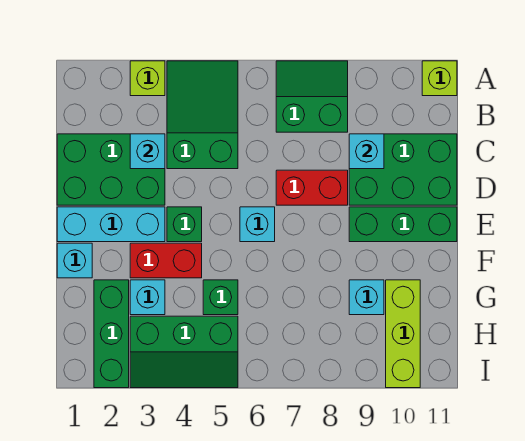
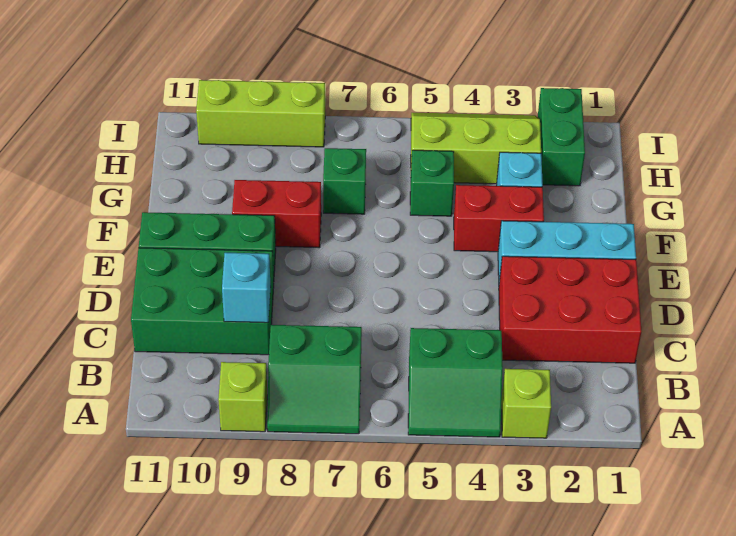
green slope A4:C5 level 1 top C -> green slope A4:B5 level 1 top B
lime brick A11 level 1 -> lime brick A9 level 1
green brick C1:D3 level 1 -> red brick C1:D3 level 1
cyan brick C3 level 2 -> none
red brick D7:D8 level 1 -> red brick F8:F9 level 1
green brick E4 level 1 -> green brick G7 level 1
cyan brick E6 level 1 -> none
cyan brick F1 level 1 -> none
green brick G2:I2 level 1 -> green brick H2:I2 level 1
cyan brick G9 level 1 -> none
lime brick G10:I10 level 1 -> lime brick I8:I10 level 1
green slope H3:I5 level 1 top H -> lime slope H3:I5 level 1 top H

